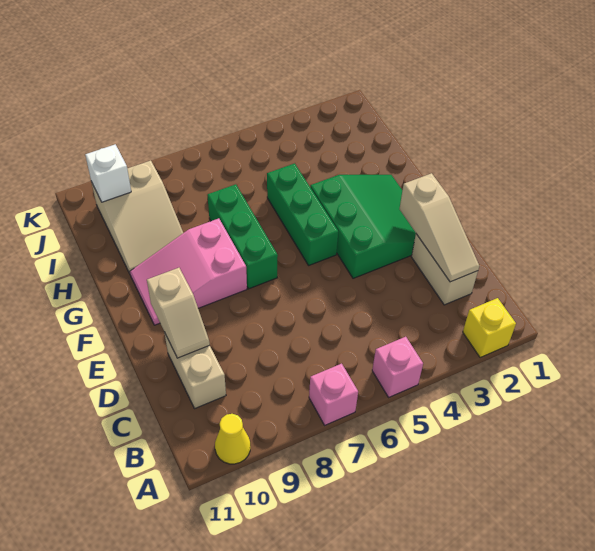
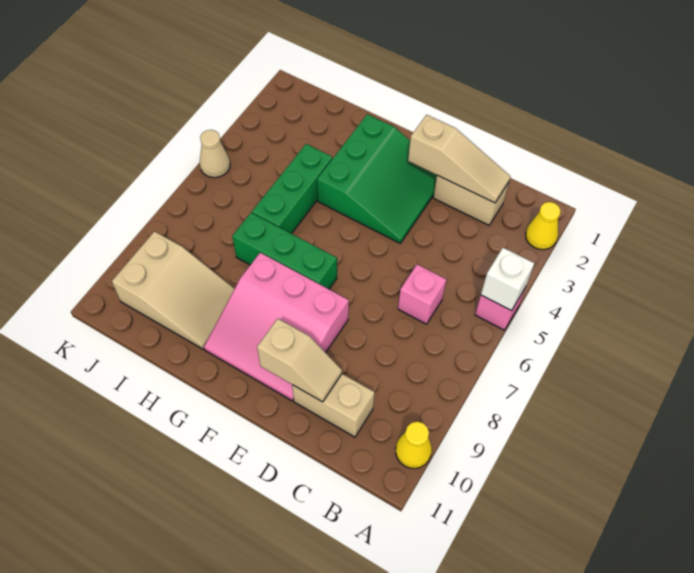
yellow brick A2 level 1 -> yellow cone A2 level 1
pink brick A7 level 1 -> pink brick C6 level 1
green slope E2:G4 level 1 top 4 -> green slope E2:G4 level 1 top G
green brick F5:H5 level 1 -> green brick H4:H6 level 1
pink slope F8:G10 level 1 top 8 -> pink slope E8:G10 level 1 top 8
white brick J10 level 2 -> white brick A5 level 2
none -> tan cone K5 level 1

